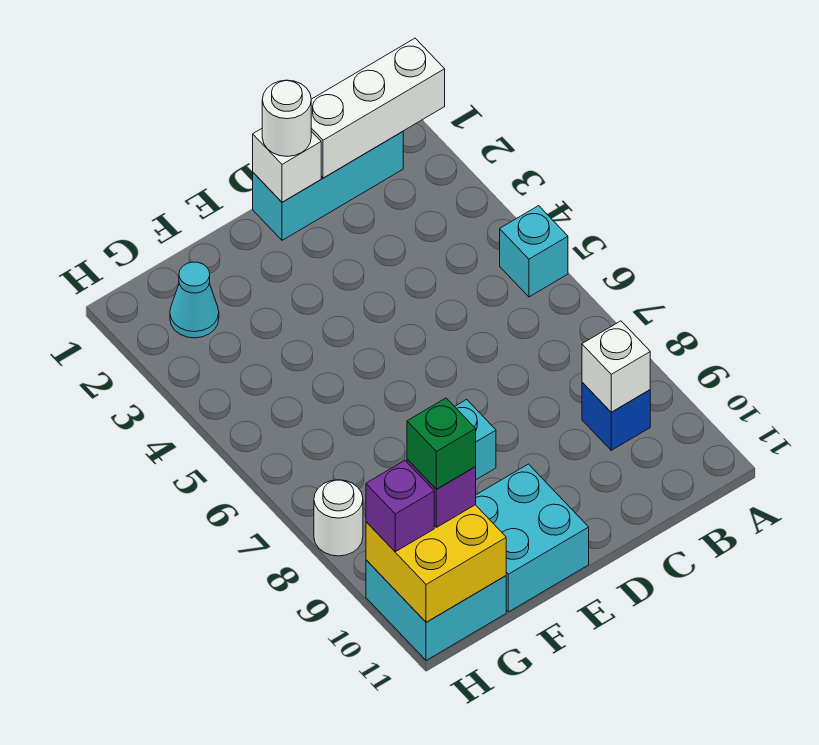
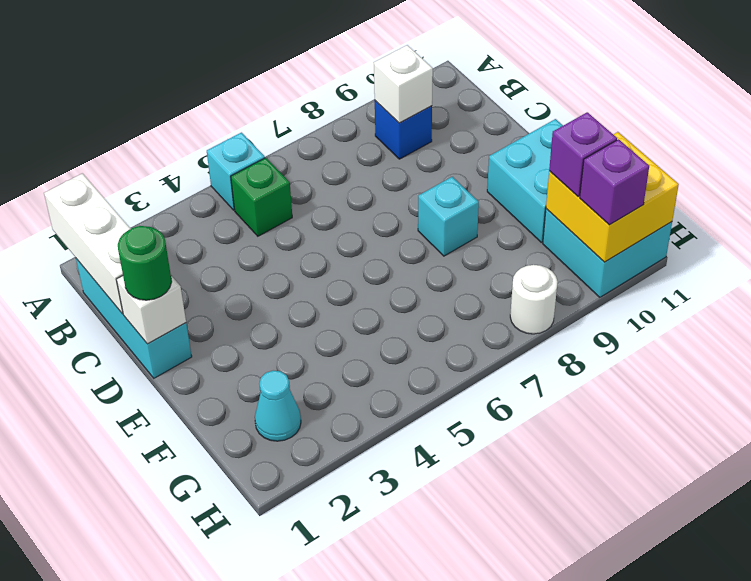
white round brick D1 level 3 -> green round brick D1 level 3
green brick G10 level 4 -> green brick B5 level 1

